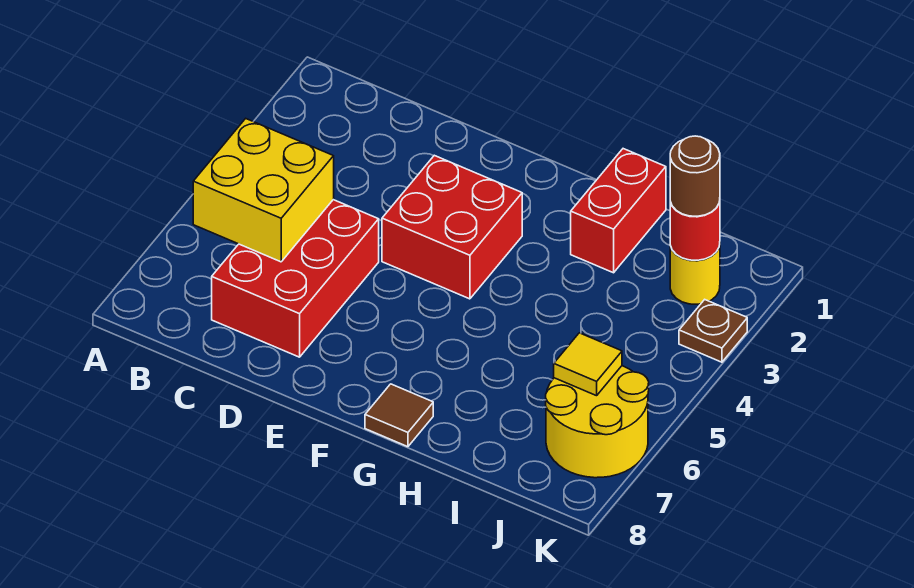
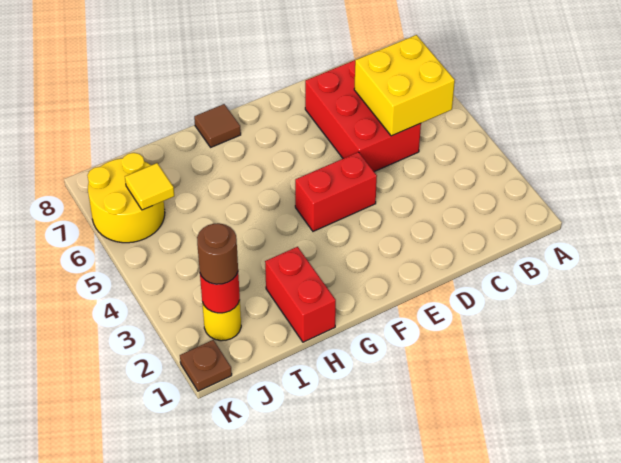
red brick E3:F4 level 1 -> red brick E4:F4 level 1
brown plate K3 level 1 -> brown plate K1 level 1

